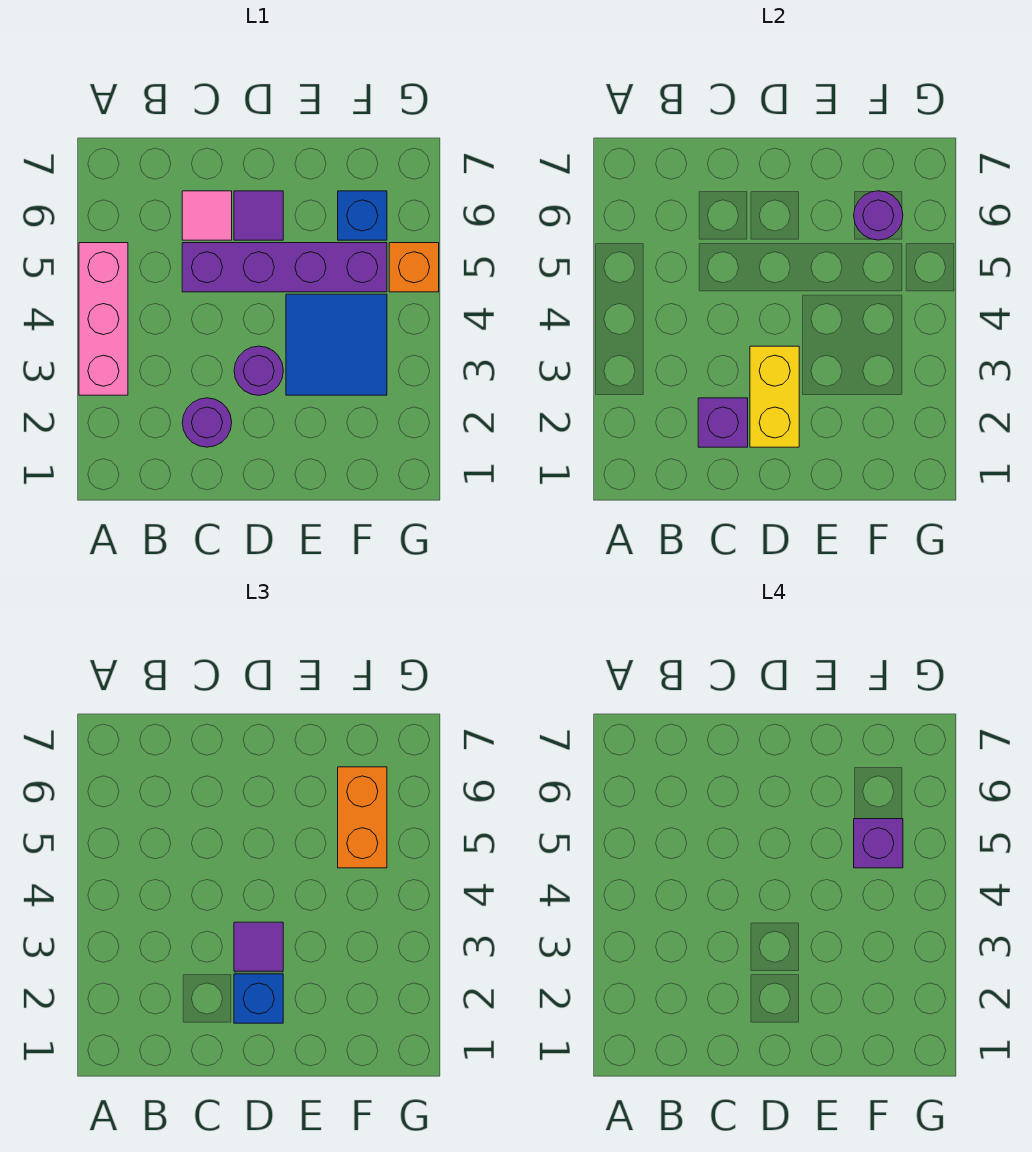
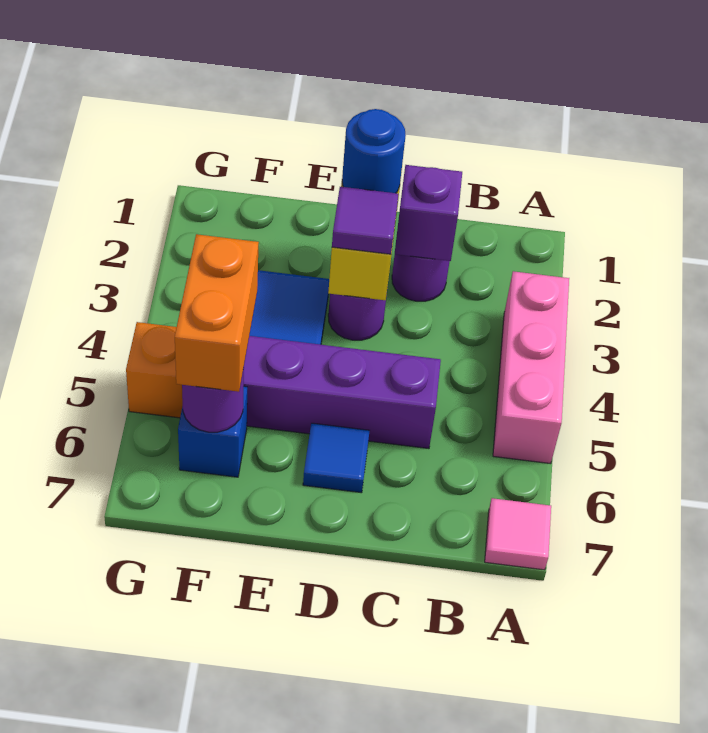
pink tile C6 level 1 -> pink tile A7 level 1
blue brick D2 level 3 -> blue round brick D2 level 3
purple tile D6 level 1 -> blue tile D6 level 1
purple brick F5 level 4 -> none

